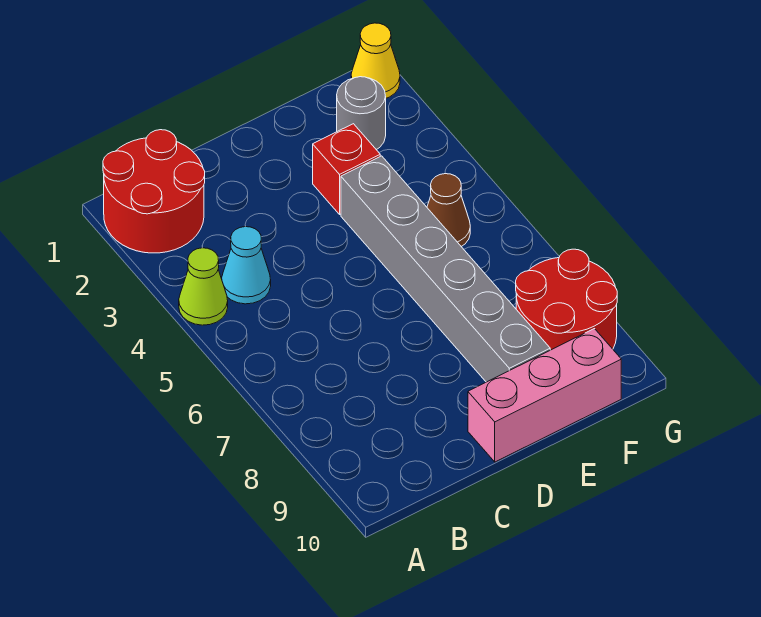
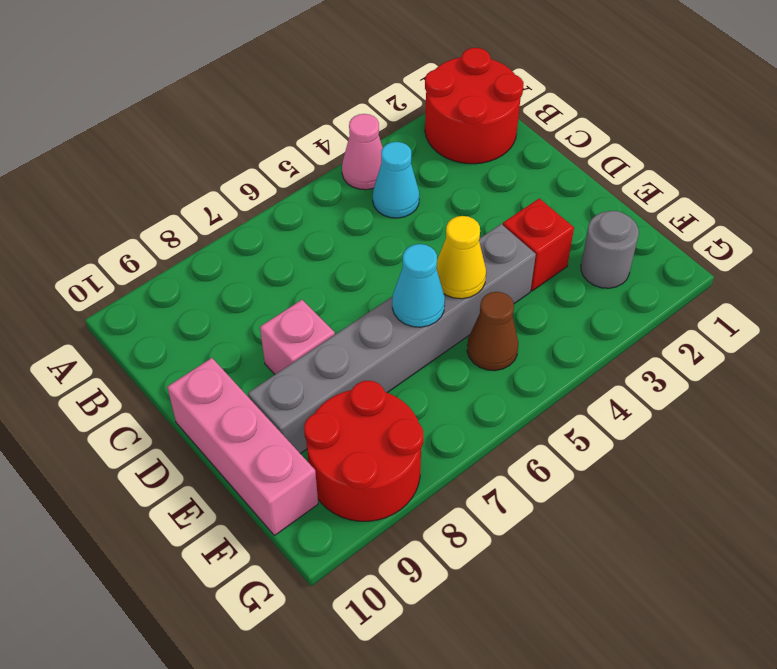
lime cone A4 level 1 -> pink cone A4 level 1
none -> pink brick D8 level 1
none -> cyan cone E6 level 2
yellow cone G1 level 1 -> yellow cone E5 level 2

